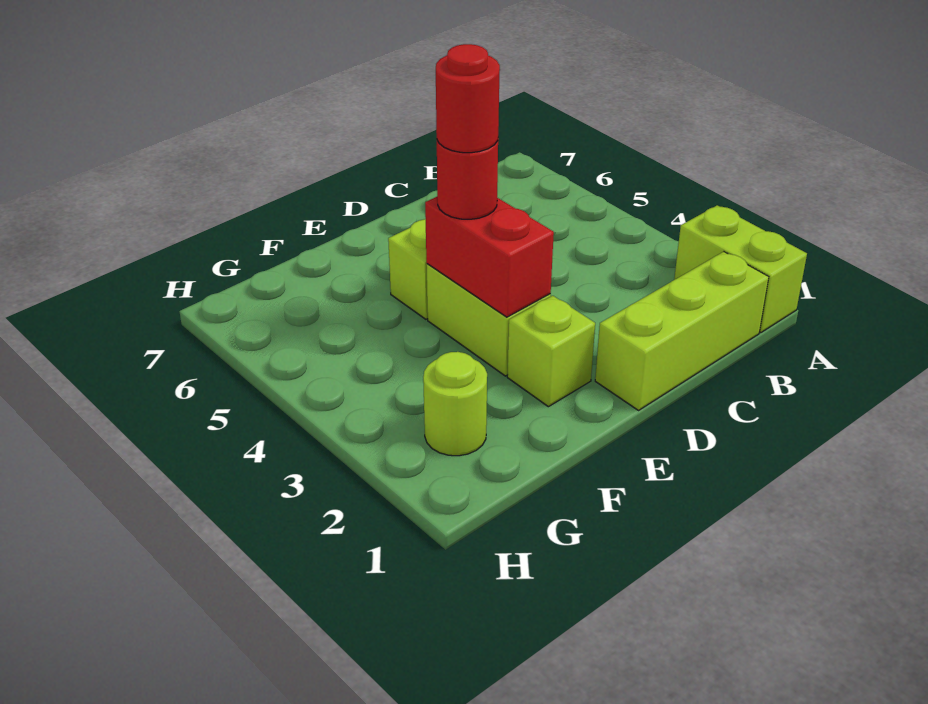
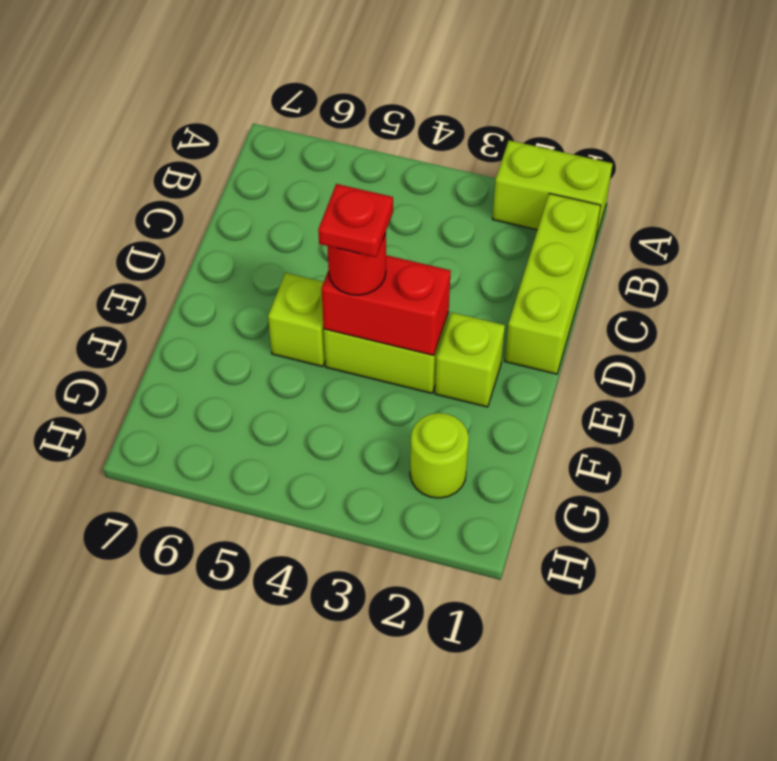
red round brick E4 level 4 -> red plate E4 level 4

